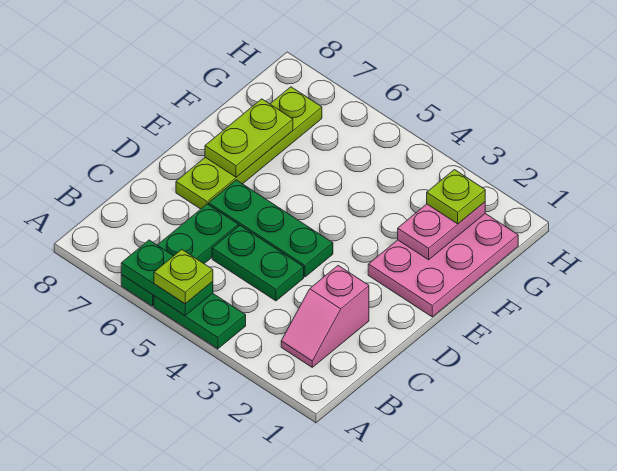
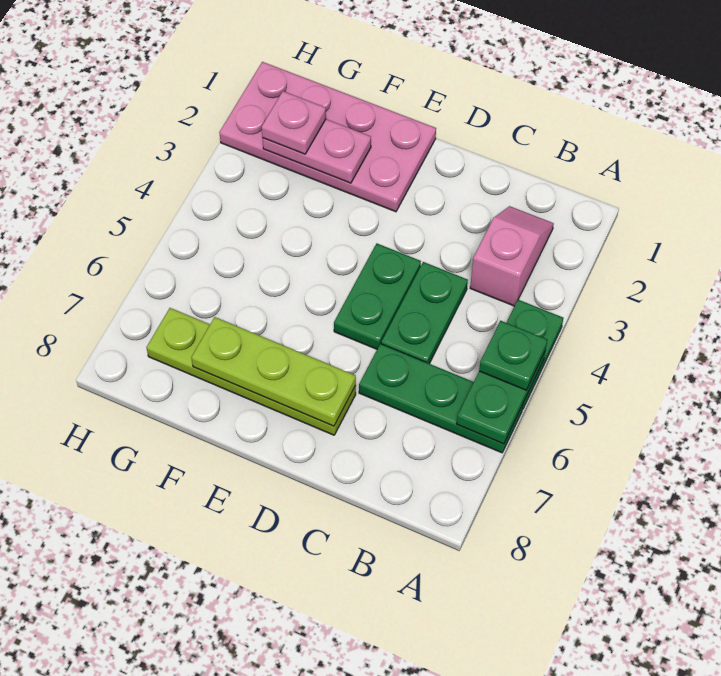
lime plate A5 level 3 -> green plate A5 level 3
pink slope B2:C2 level 1 top C -> pink slope B2:B3 level 1 top 3
green plate D4:D6 level 1 -> green plate D4:D5 level 1
pink plate E1:G2 level 1 -> pink plate E1:H2 level 1
lime plate E7:F7 level 2 -> lime plate D7:F7 level 2
lime plate G2 level 3 -> pink plate G2 level 3

